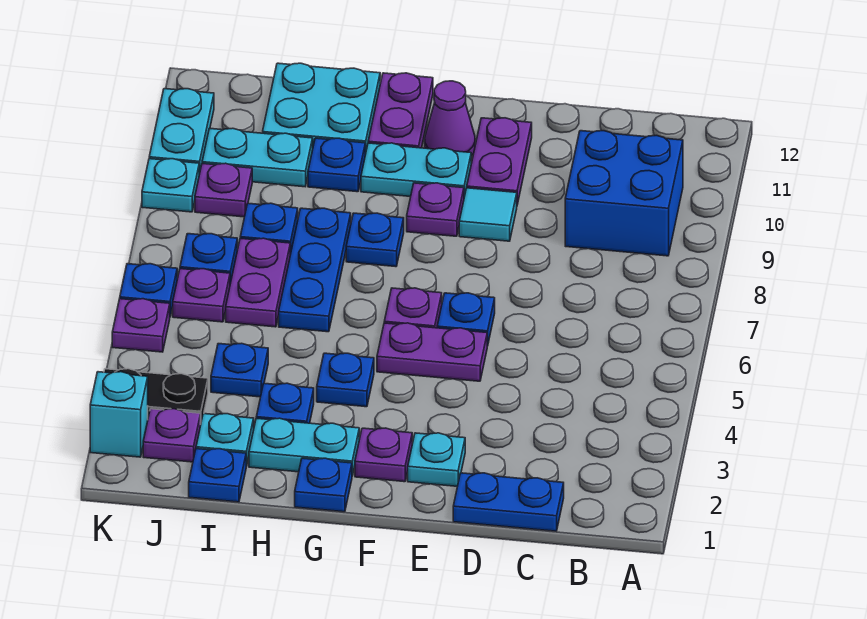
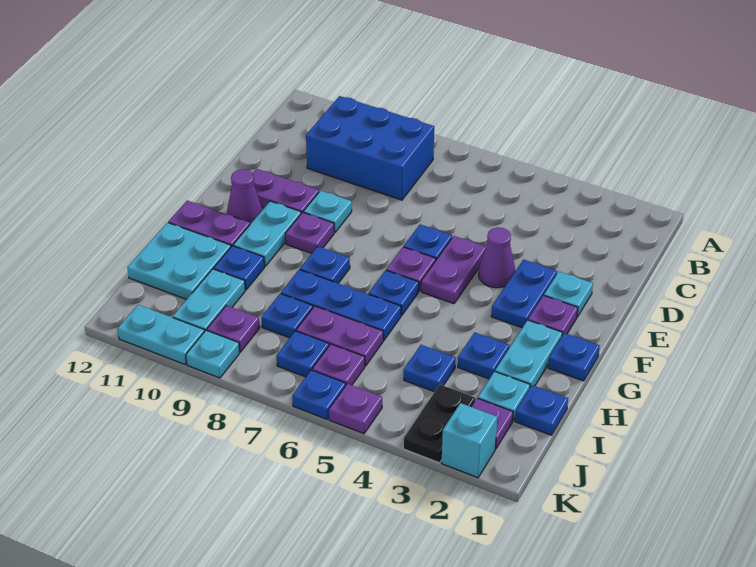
blue brick B9:C10 level 1 -> blue brick B8:C10 level 1
blue plate C1:D1 level 1 -> blue plate E3:F3 level 1
none -> purple cone E4 level 1
cyan tile E9 level 1 -> cyan plate E9 level 1
blue plate G4 level 1 -> blue plate G6 level 1

